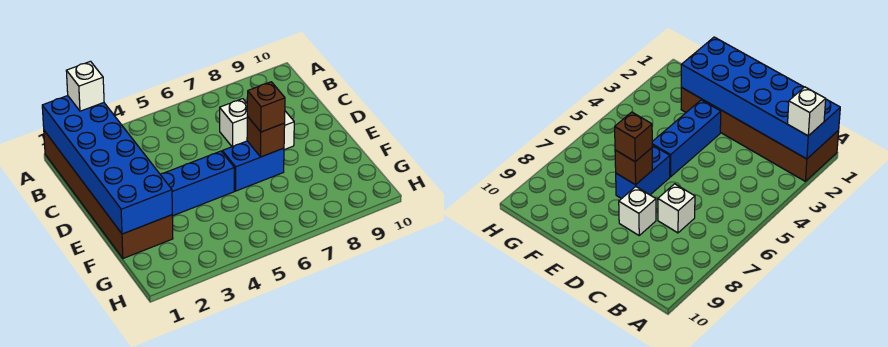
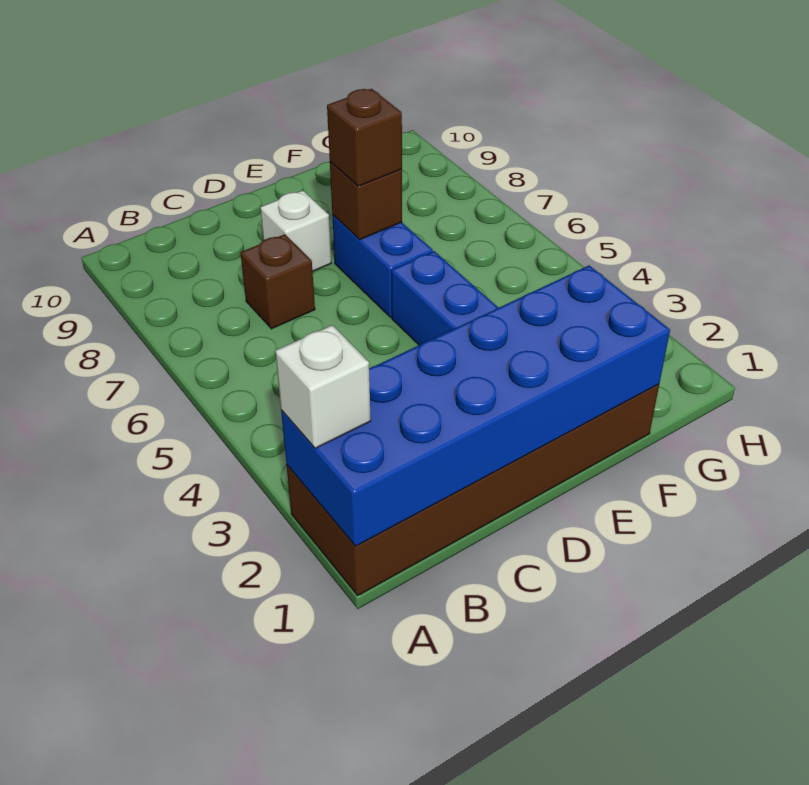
white brick C7 level 1 -> brown brick C7 level 1

